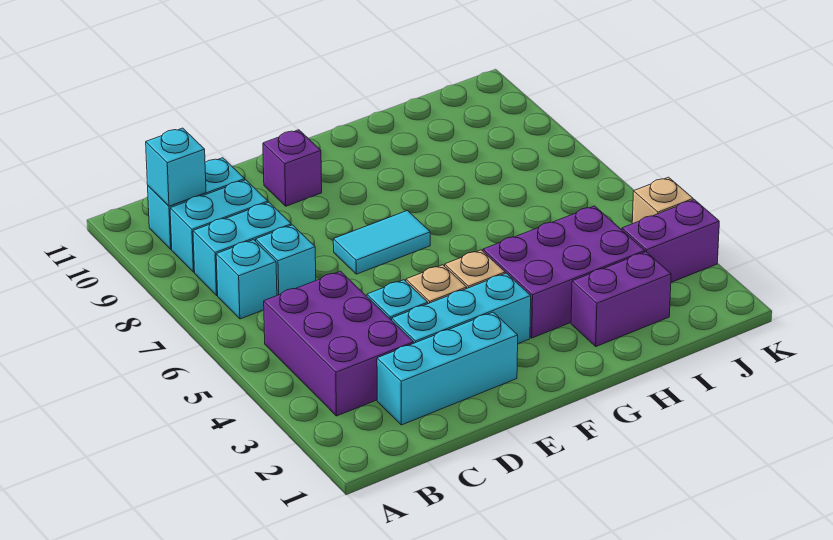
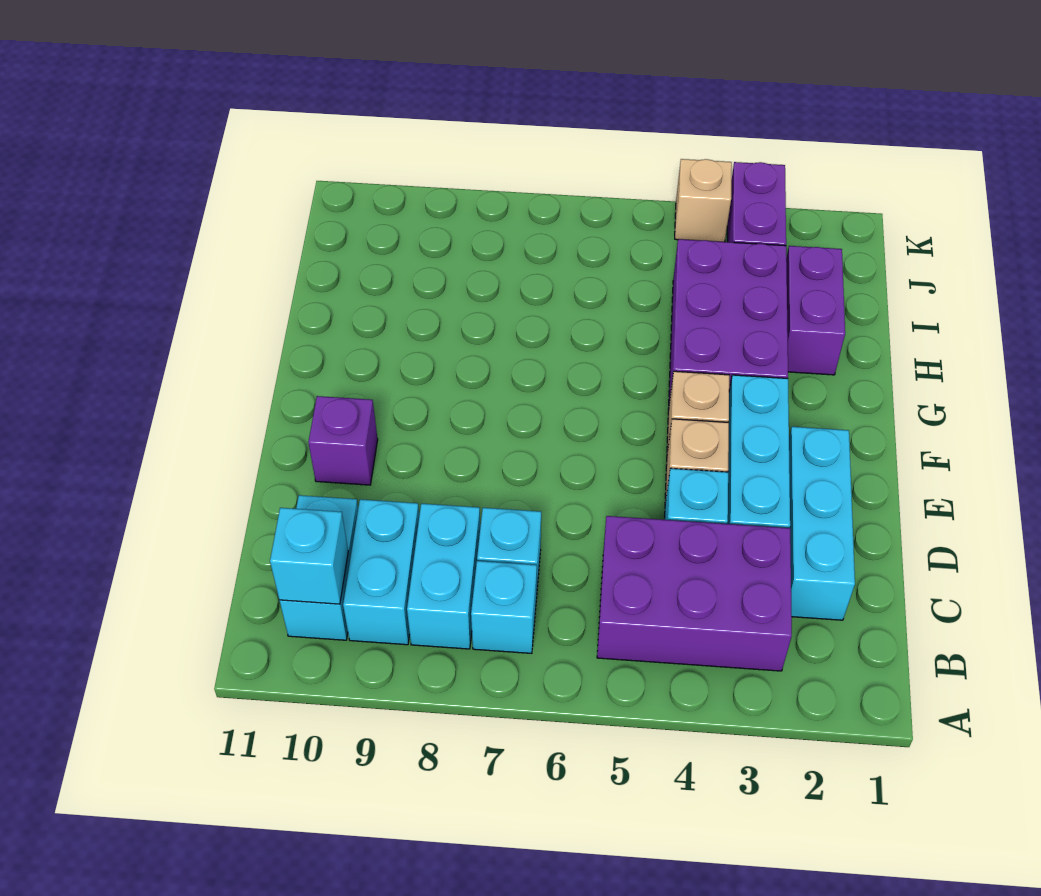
cyan tile E7:F7 level 1 -> none

